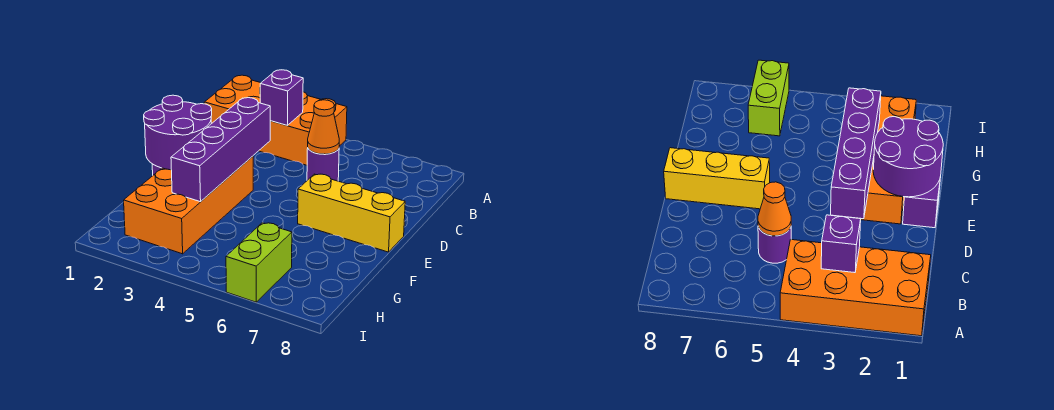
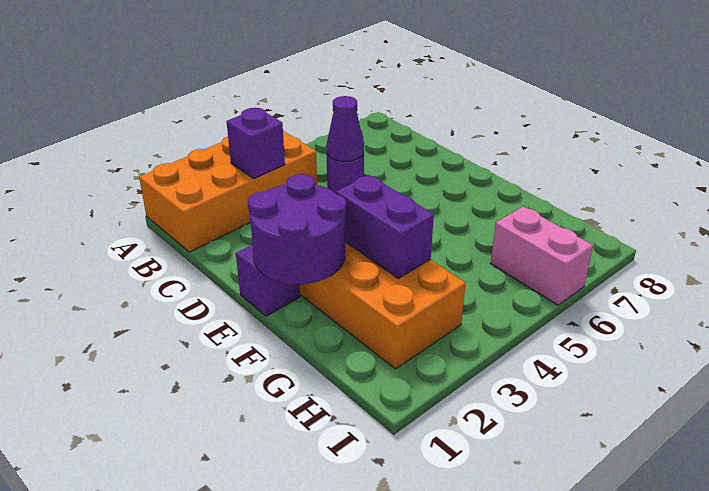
orange cone C5 level 2 -> purple cone C5 level 2
purple brick D3:G3 level 2 -> purple brick F3:G3 level 2
yellow brick E6:E8 level 1 -> none
lime brick H6:I6 level 1 -> pink brick H6:I6 level 1

